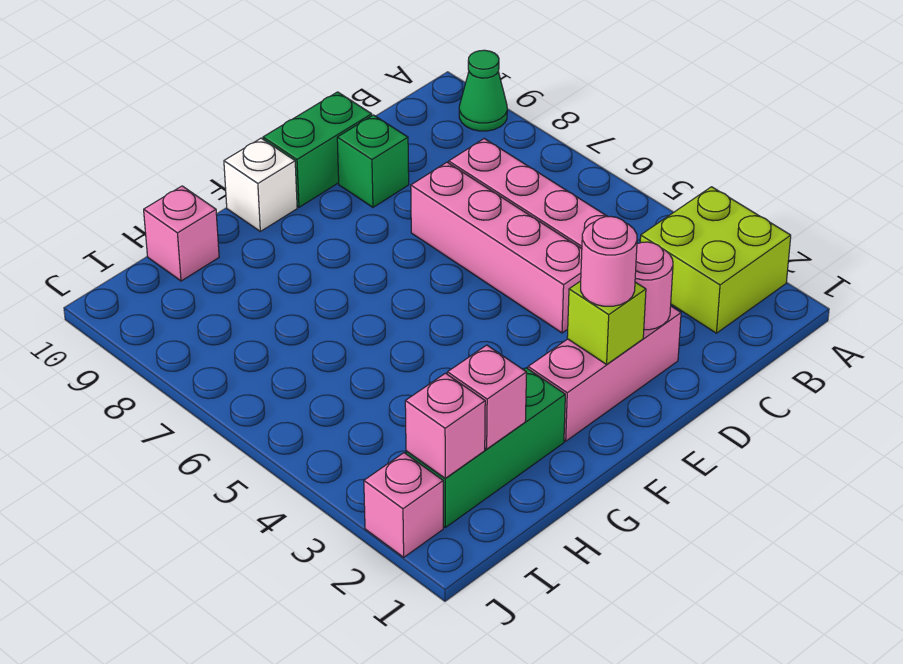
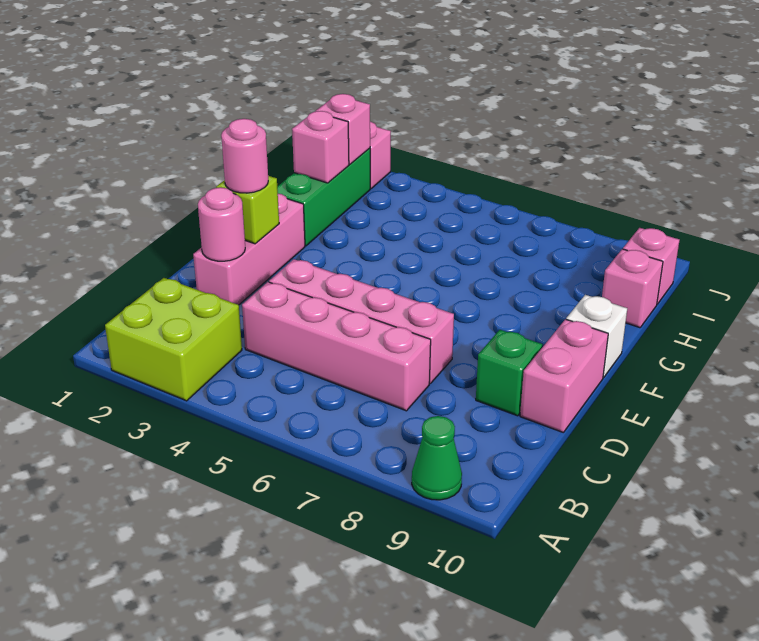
green brick D10:E10 level 1 -> pink brick D10:E10 level 1
none -> pink brick I10 level 1

